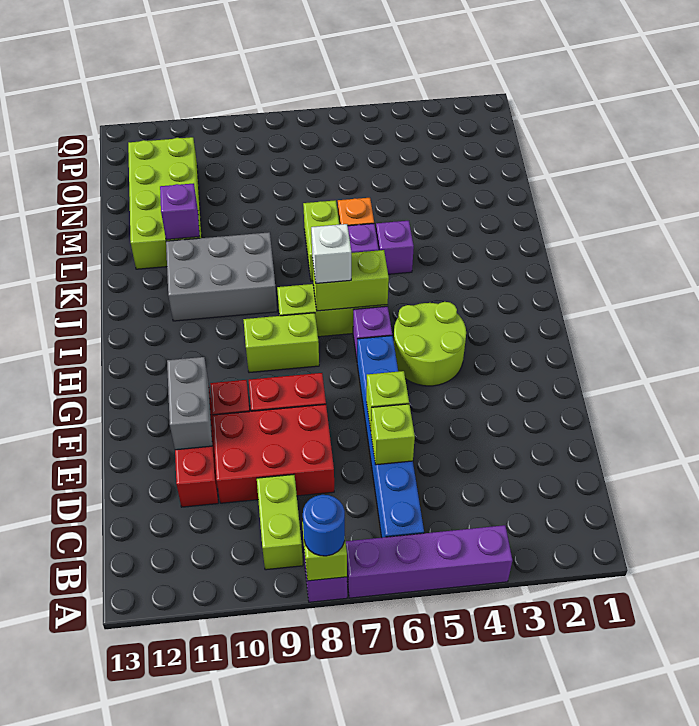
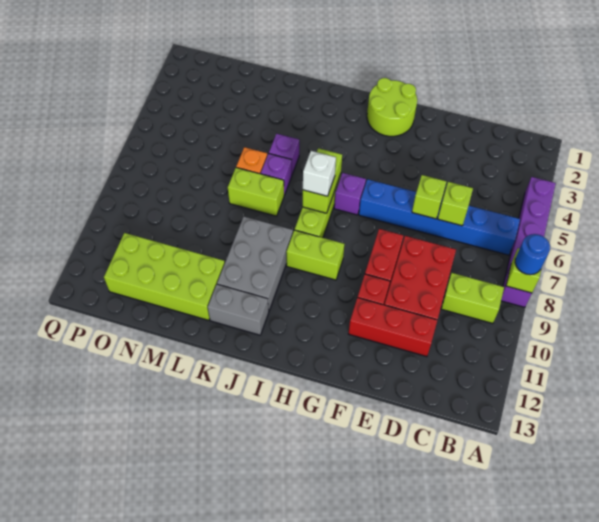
grey brick E11:F11 level 2 -> grey brick J12:K12 level 1
lime round brick G4:H5 level 1 -> lime round brick G1:H2 level 1
lime brick H8:H9 level 1 -> lime brick H9:I9 level 1
purple brick L11 level 2 -> none

